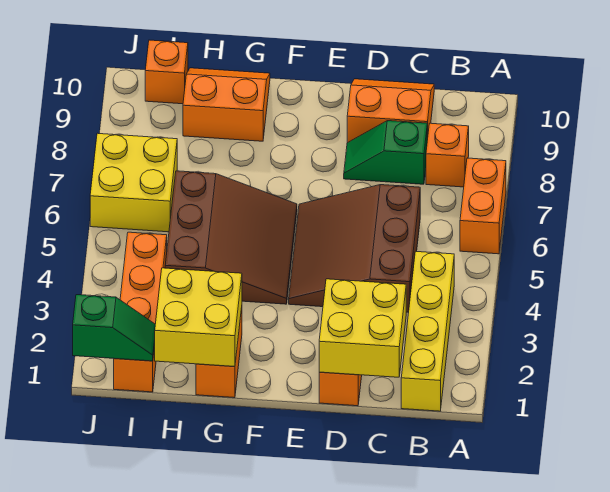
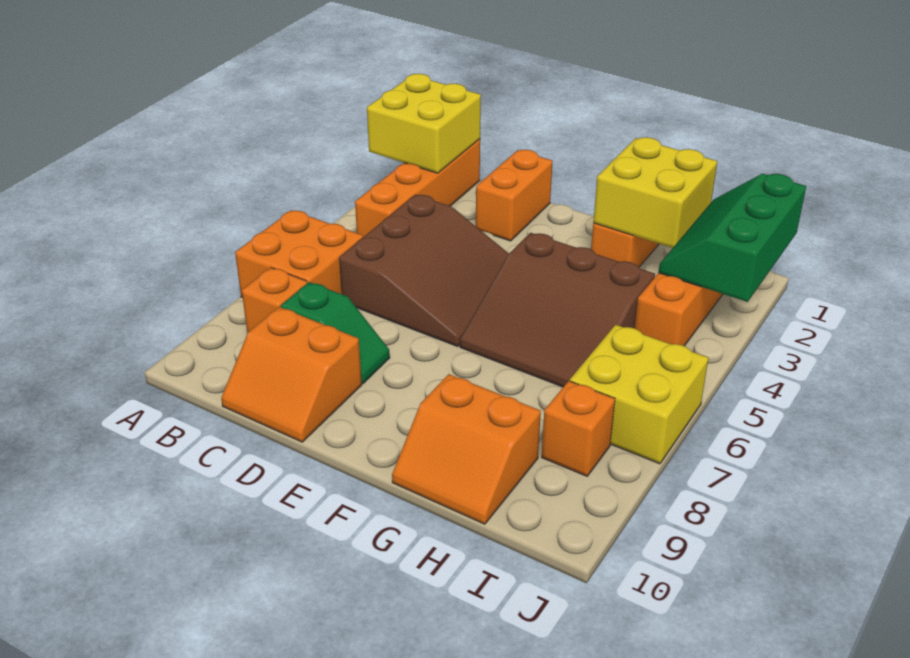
orange brick A6:A7 level 1 -> orange brick A6:B7 level 1
yellow brick B1:B4 level 1 -> orange brick B1:B4 level 1
yellow brick C1:D2 level 2 -> yellow brick A1:B2 level 2
brown slope F4:H6 level 1 top H -> brown slope F4:H6 level 1 top 4
green slope I1:J1 level 2 top J -> green slope I1:J3 level 2 top J
orange brick I10 level 1 -> orange brick I8 level 1

